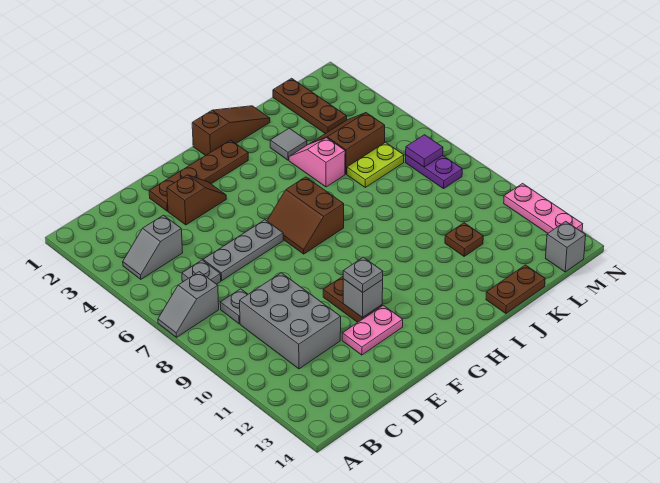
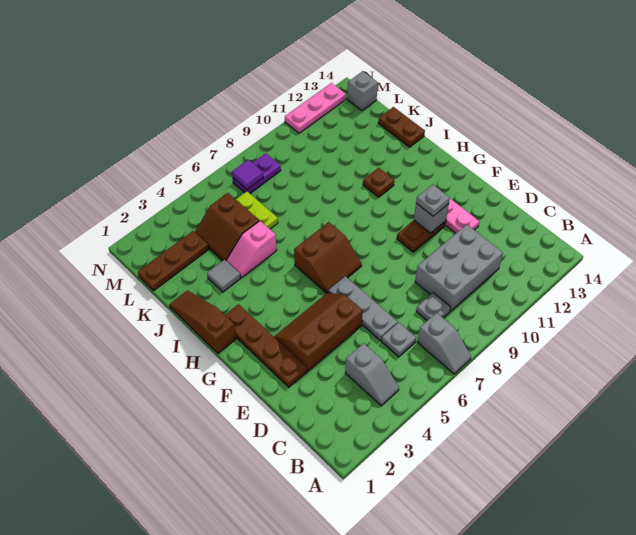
brown slope E3:F3 level 1 top E -> brown slope E3:F5 level 1 top E
brown plate K11 level 1 -> brown plate I11 level 1

